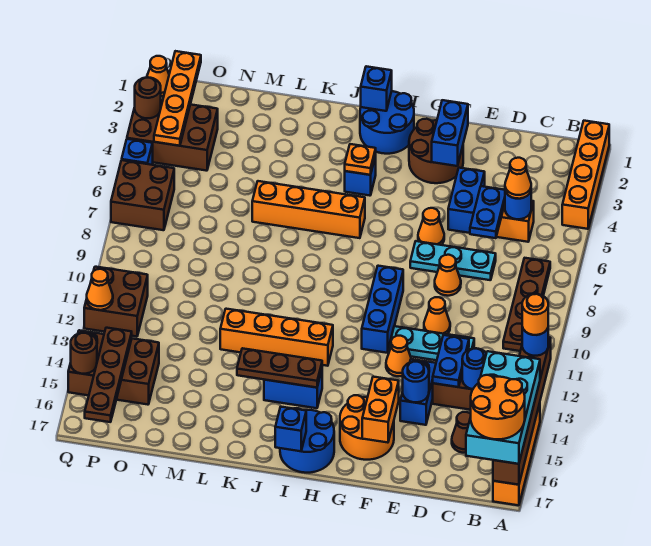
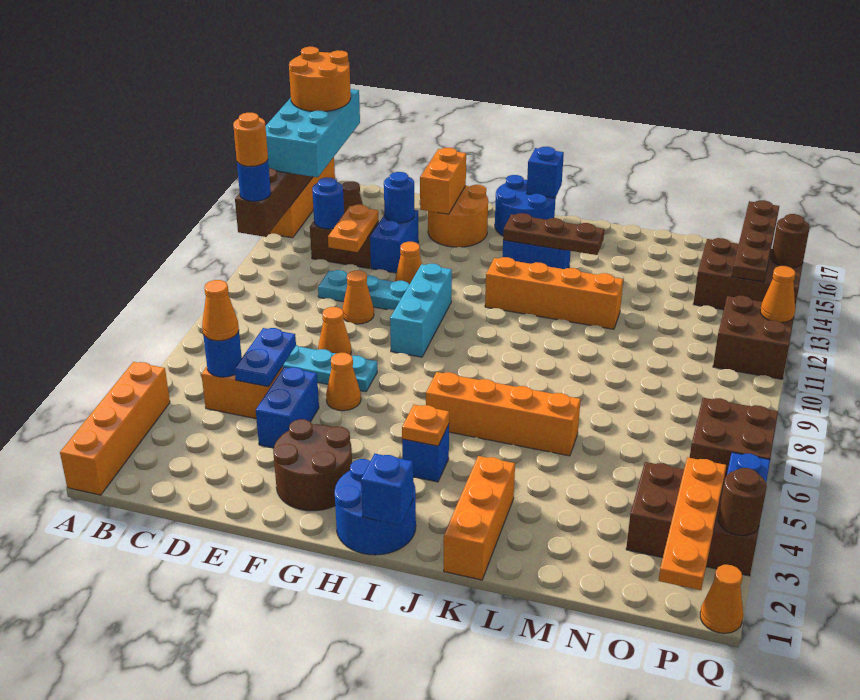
brown plate B7:B10 level 1 -> none
blue plate D12:D13 level 2 -> orange plate D12:D13 level 2
blue brick F2:F3 level 2 -> none
blue brick G9:G11 level 1 -> cyan brick G9:G11 level 1
none -> orange brick K1:K3 level 1

